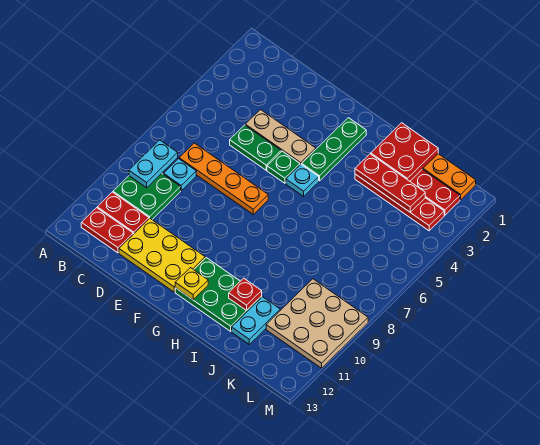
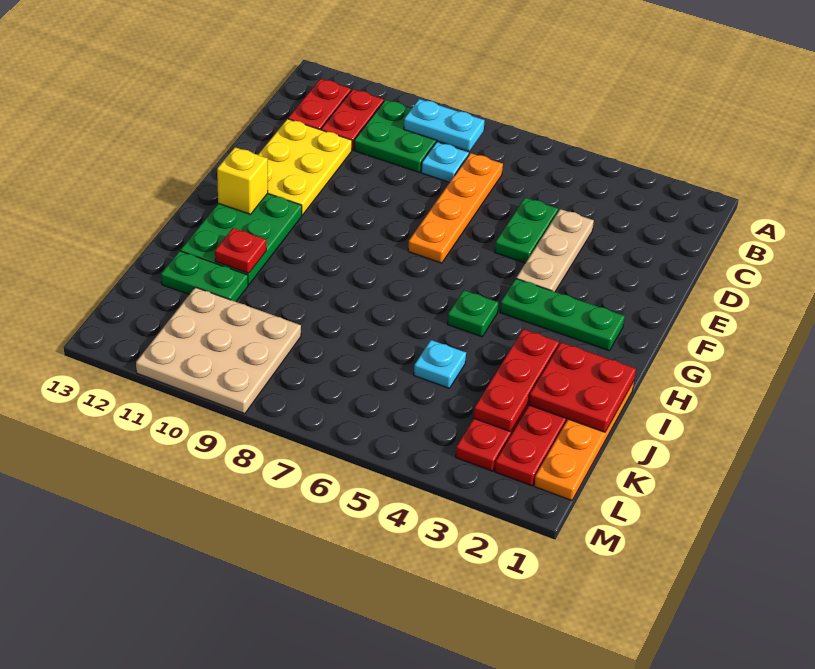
green plate F5 level 1 -> green plate H5 level 1
cyan plate G5 level 1 -> cyan plate J5 level 1
yellow plate G12 level 2 -> yellow brick G12 level 2
cyan plate J11:J12 level 1 -> green plate J11:J12 level 1

